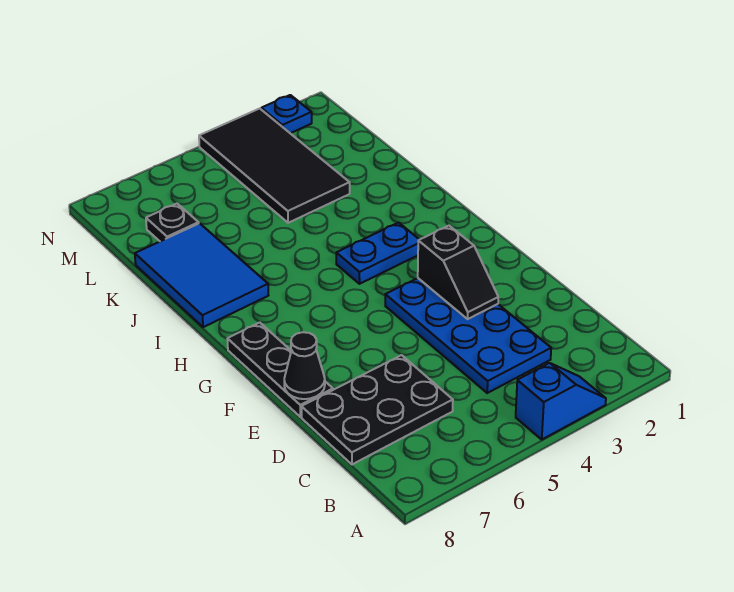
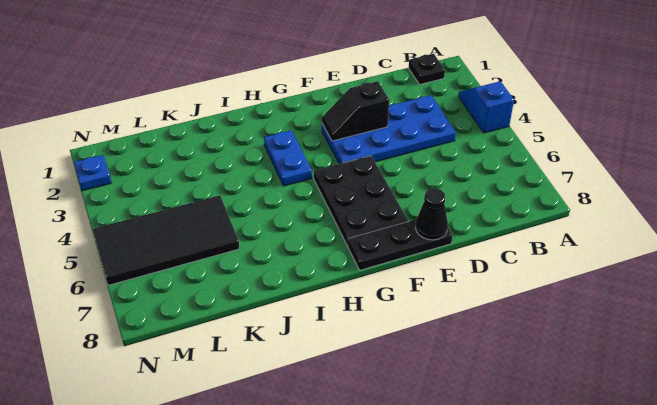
black plate C6:D8 level 1 -> black plate F5:G7 level 1
black slope E3:F3 level 2 top F -> black slope E3:F3 level 2 top E
blue tile I7:K8 level 1 -> none
black tile K3:N4 level 1 -> black tile K5:N6 level 1
black plate L7 level 1 -> black plate B1 level 1

